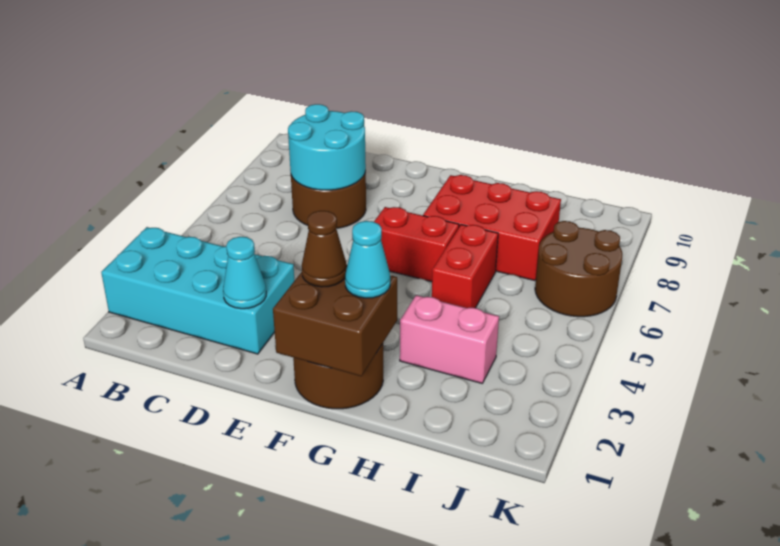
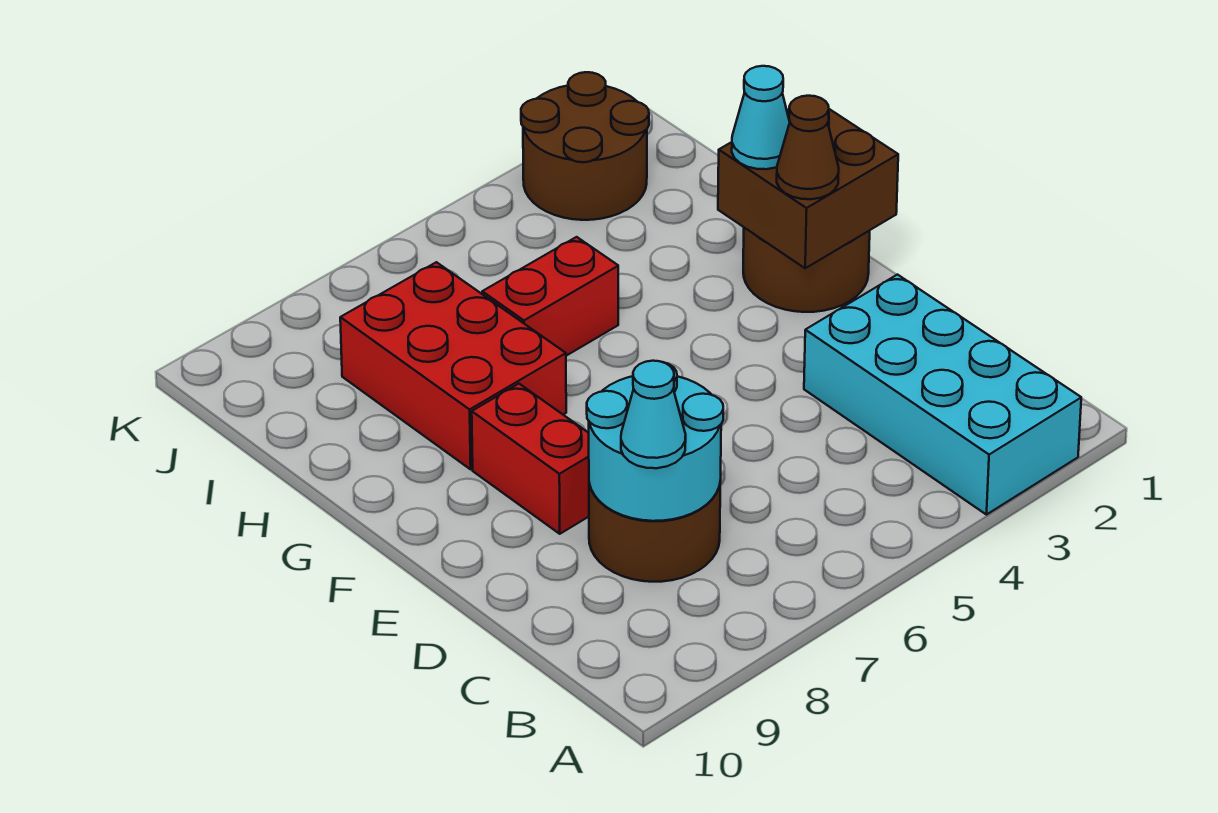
cyan cone D2 level 2 -> cyan cone C8 level 3
red brick F6:G6 level 1 -> red brick E8:F8 level 1
pink brick H3:I3 level 1 -> none
brown round brick J6:K7 level 1 -> brown round brick J2:K3 level 1

